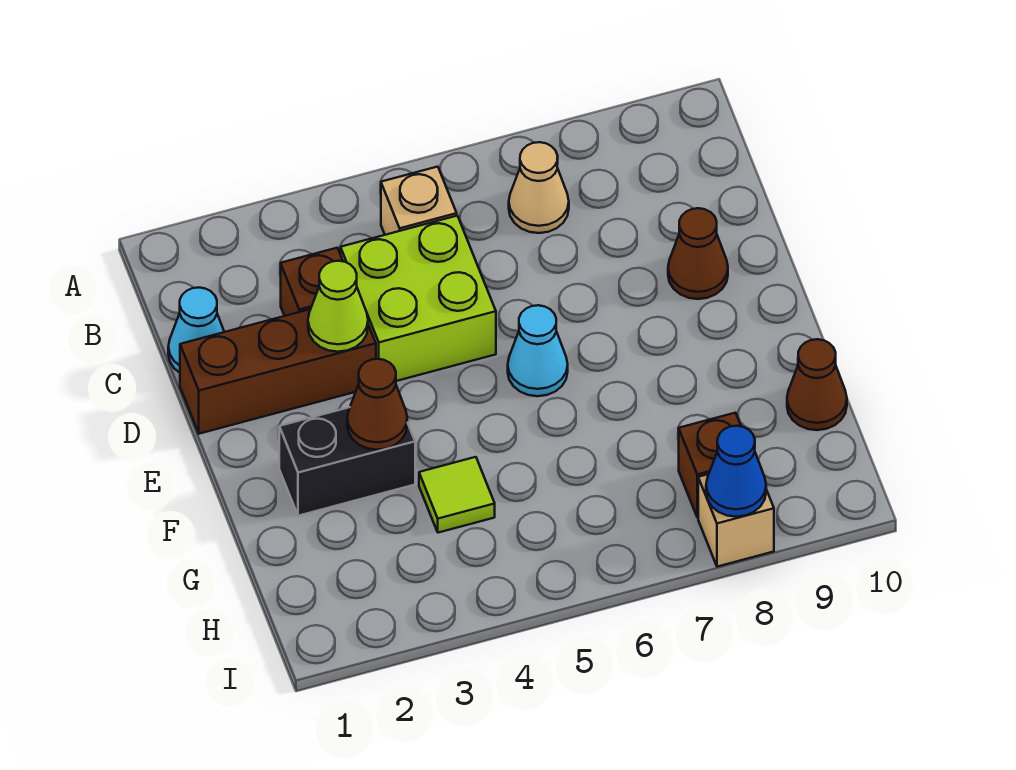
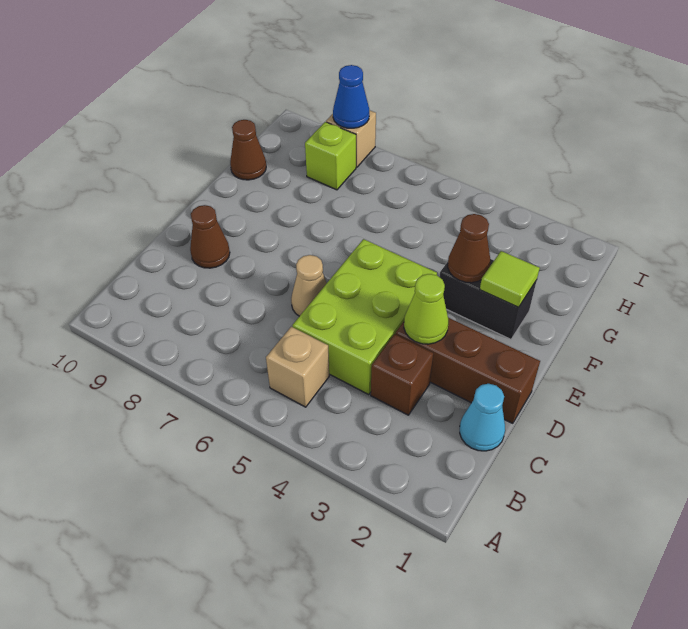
tan cone B7 level 1 -> tan cone D6 level 1
lime brick C4:D5 level 1 -> lime brick C4:E5 level 1
cyan cone E6 level 1 -> none
lime tile G4 level 1 -> lime tile F2 level 2
brown brick H8 level 1 -> lime brick H8 level 1

